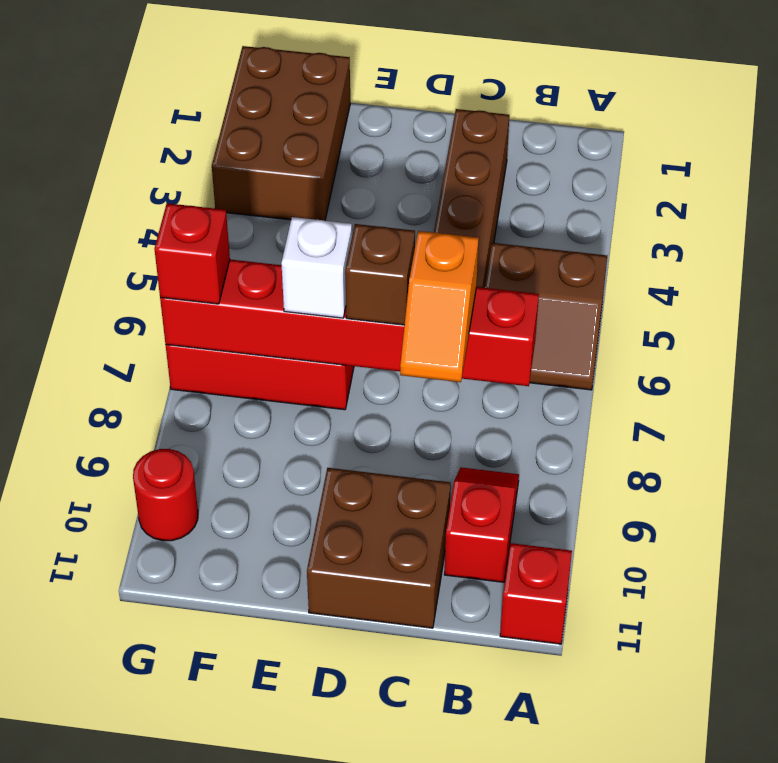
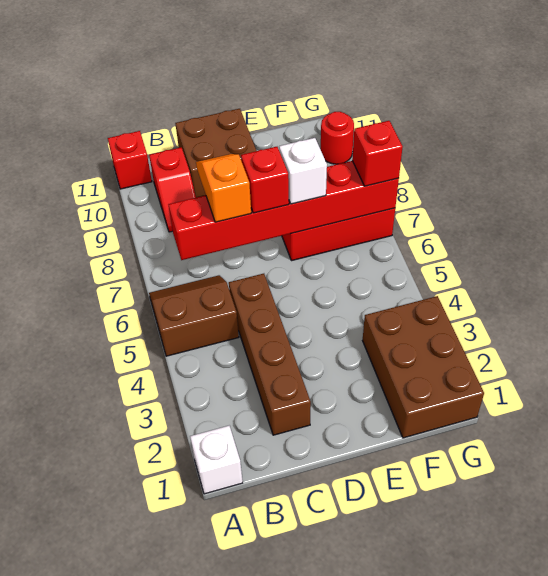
none -> white brick A1 level 1
brown brick D7 level 3 -> red brick D7 level 3

